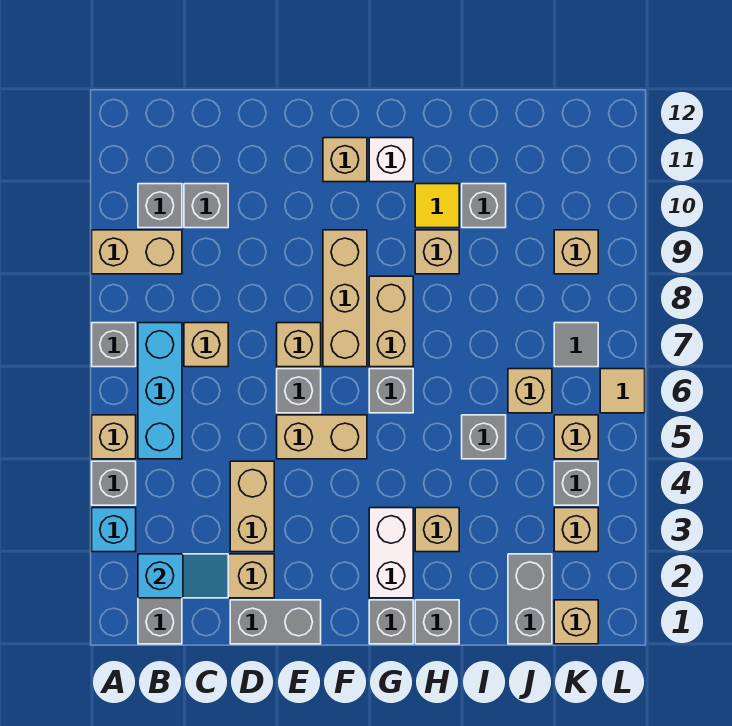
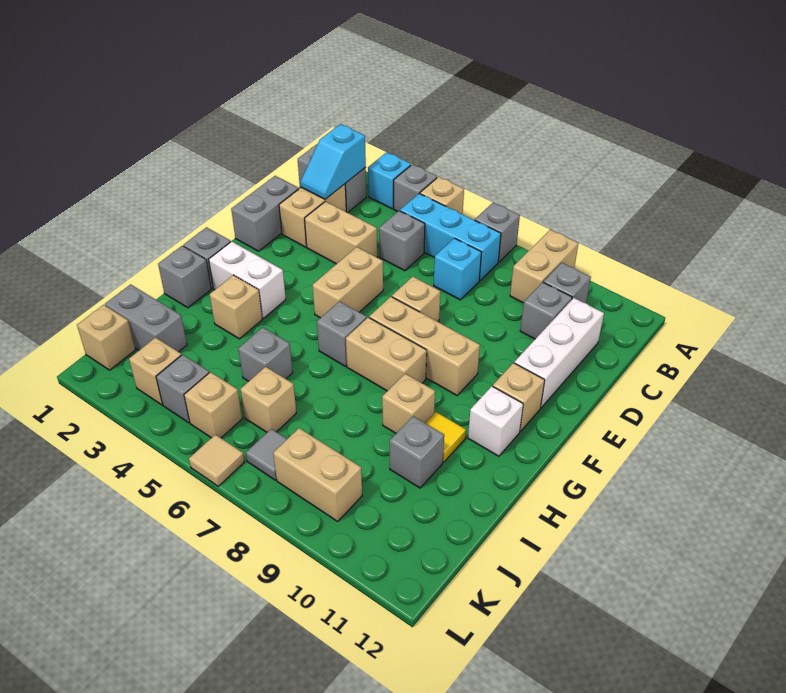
tan brick C7 level 1 -> cyan brick C7 level 1
none -> white brick C11:E11 level 1
grey brick E6 level 1 -> grey brick C5 level 1
tan brick K9 level 1 -> tan brick K8:K9 level 1

